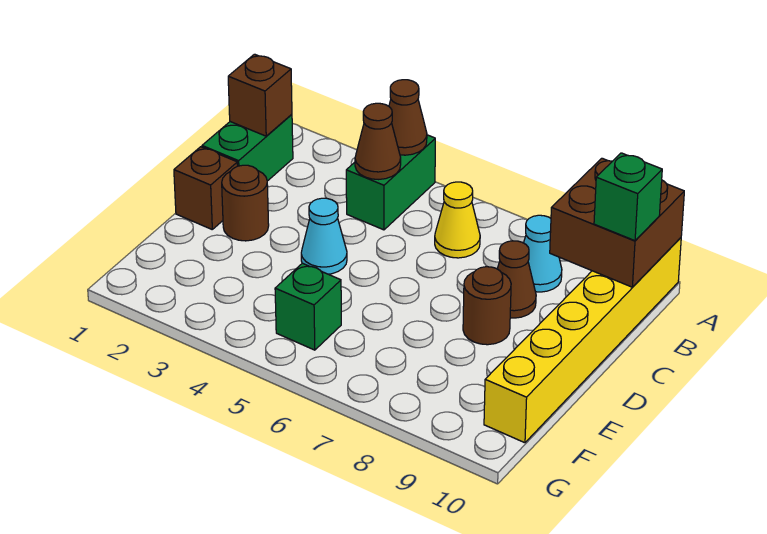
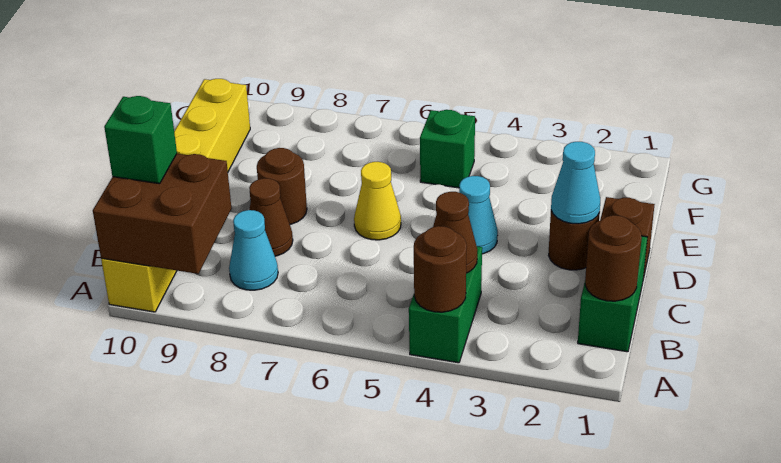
brown cone A4 level 2 -> brown round brick A4 level 2
brown brick B1 level 2 -> brown round brick B1 level 2
yellow cone B6 level 1 -> yellow cone D6 level 1
none -> cyan cone D2 level 2

